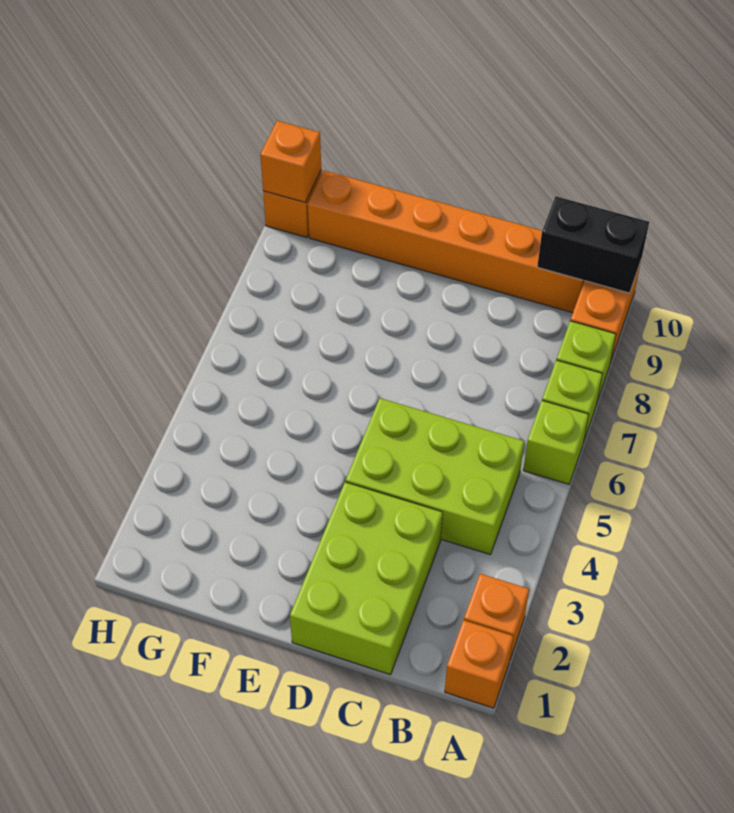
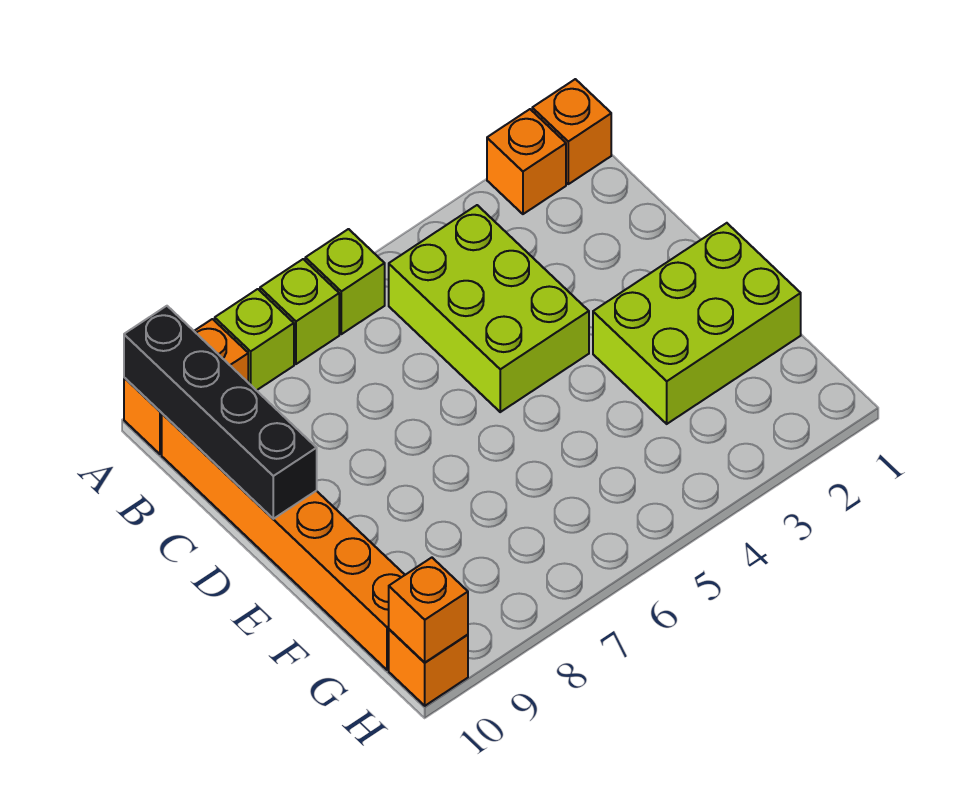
black brick A10:B10 level 2 -> black brick A10:D10 level 2
lime brick C1:D3 level 1 -> lime brick E1:F3 level 1

